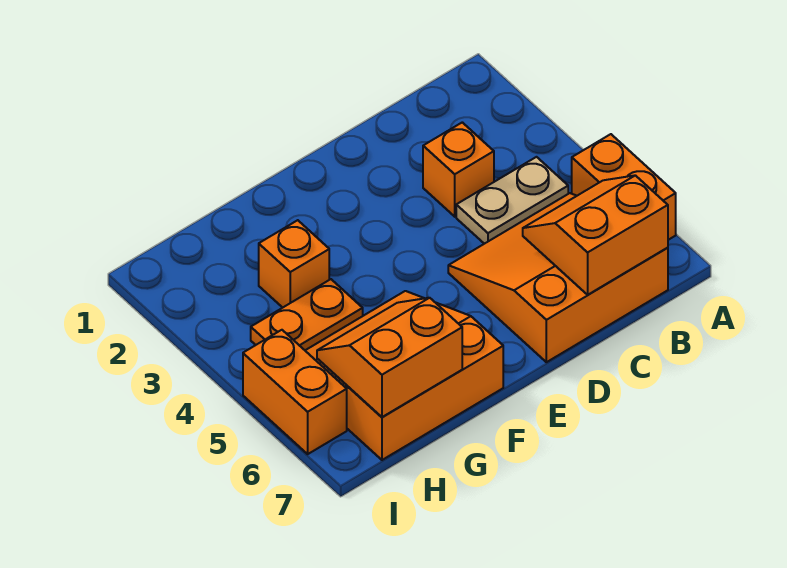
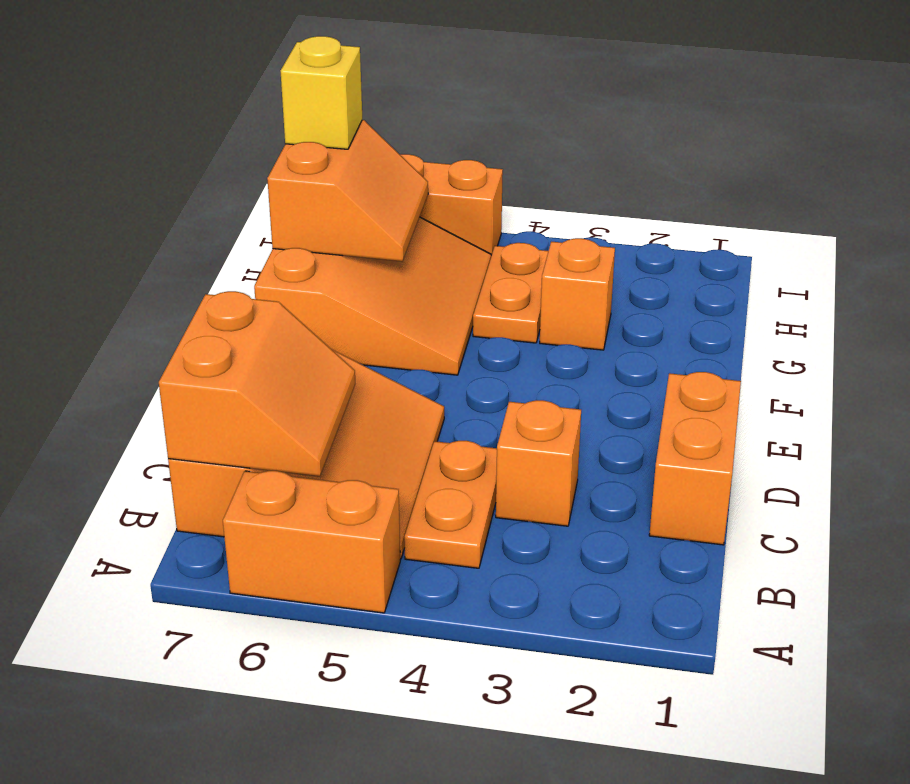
tan plate B4:C4 level 1 -> orange plate B4:C4 level 1
none -> orange brick C1:D1 level 1
none -> yellow brick H7 level 3

